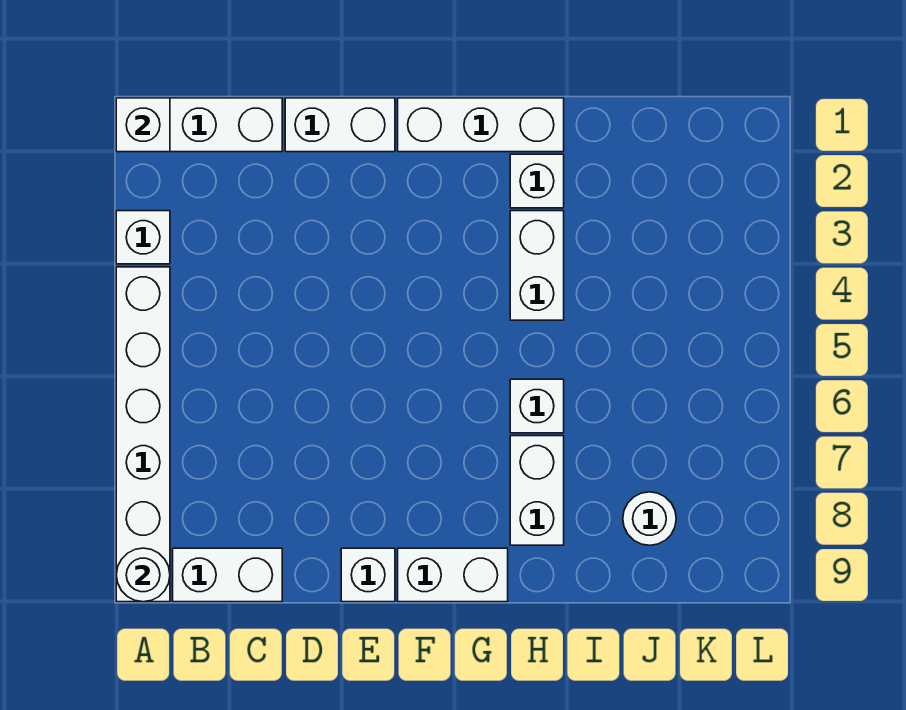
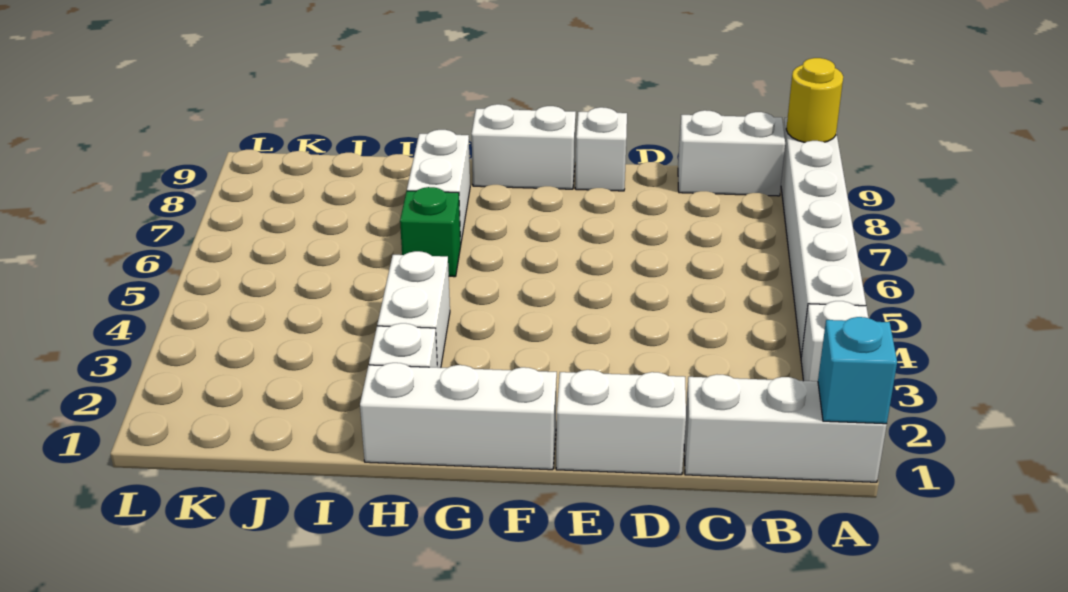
white brick A1 level 2 -> cyan brick A1 level 2
white round brick A9 level 2 -> yellow round brick A9 level 2
white brick H6 level 1 -> green brick H6 level 1
white round brick J8 level 1 -> none

